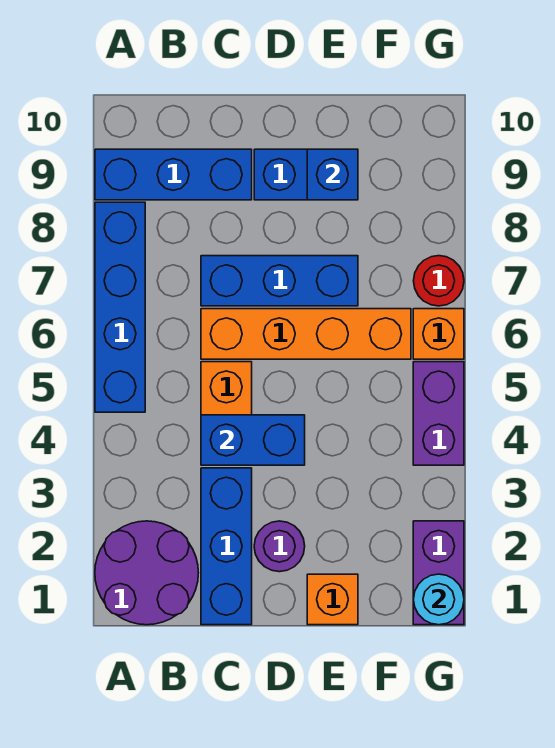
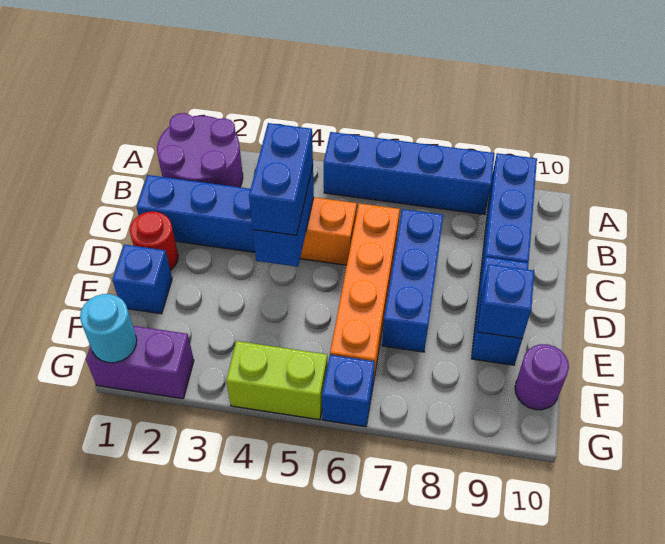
none -> blue brick C4:D4 level 3
purple round brick D2 level 1 -> purple round brick F10 level 1
orange brick E1 level 1 -> blue brick E1 level 1
purple brick G4:G5 level 1 -> lime brick G4:G5 level 1
orange brick G6 level 1 -> blue brick G6 level 1
red round brick G7 level 1 -> red round brick D1 level 1

